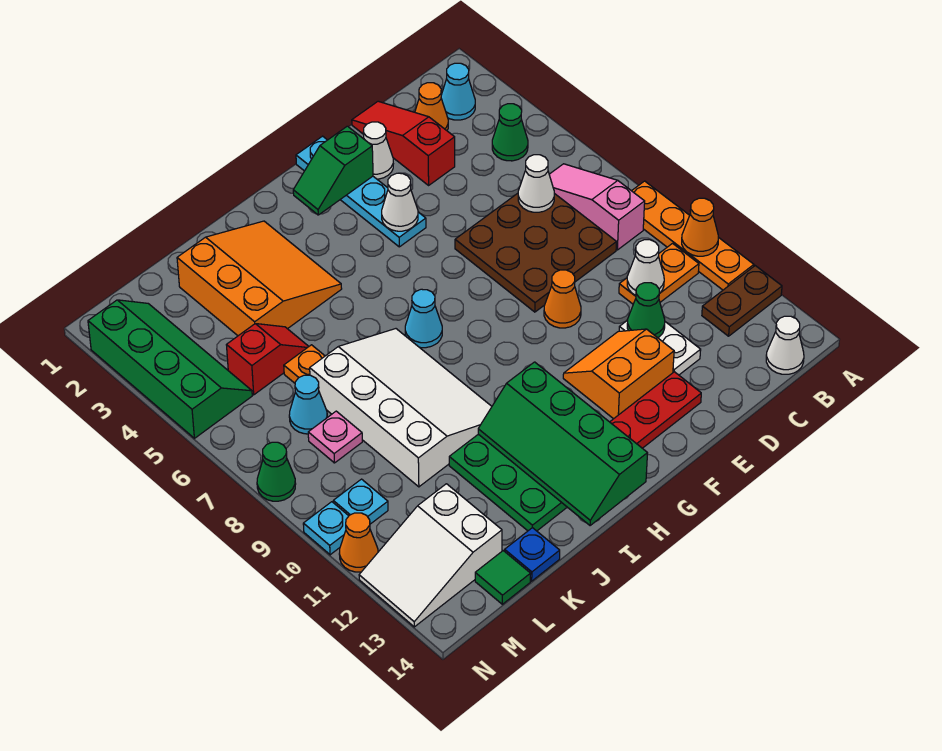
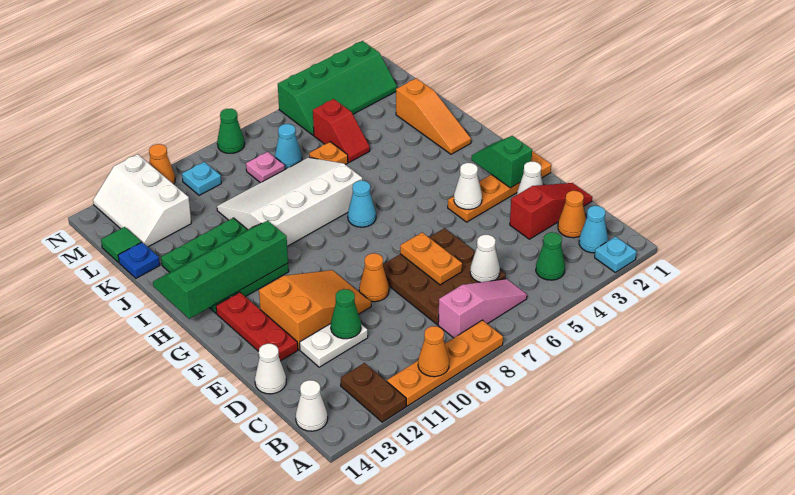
orange plate B10:C10 level 1 -> orange plate D7:E7 level 2
white cone C10 level 2 -> white cone D14 level 1
orange slope E11:F12 level 1 top 12 -> orange slope E10:F12 level 1 top 12
cyan plate F1:F4 level 1 -> orange plate F1:F4 level 1
orange slope I2:K4 level 1 top K -> orange slope I2:K2 level 1 top K
white slope I7:K10 level 1 top K -> white slope I7:K10 level 1 top I
white slope L12:N13 level 1 top L -> white slope L12:N13 level 1 top 12
cyan plate N10 level 1 -> cyan plate A2 level 1

